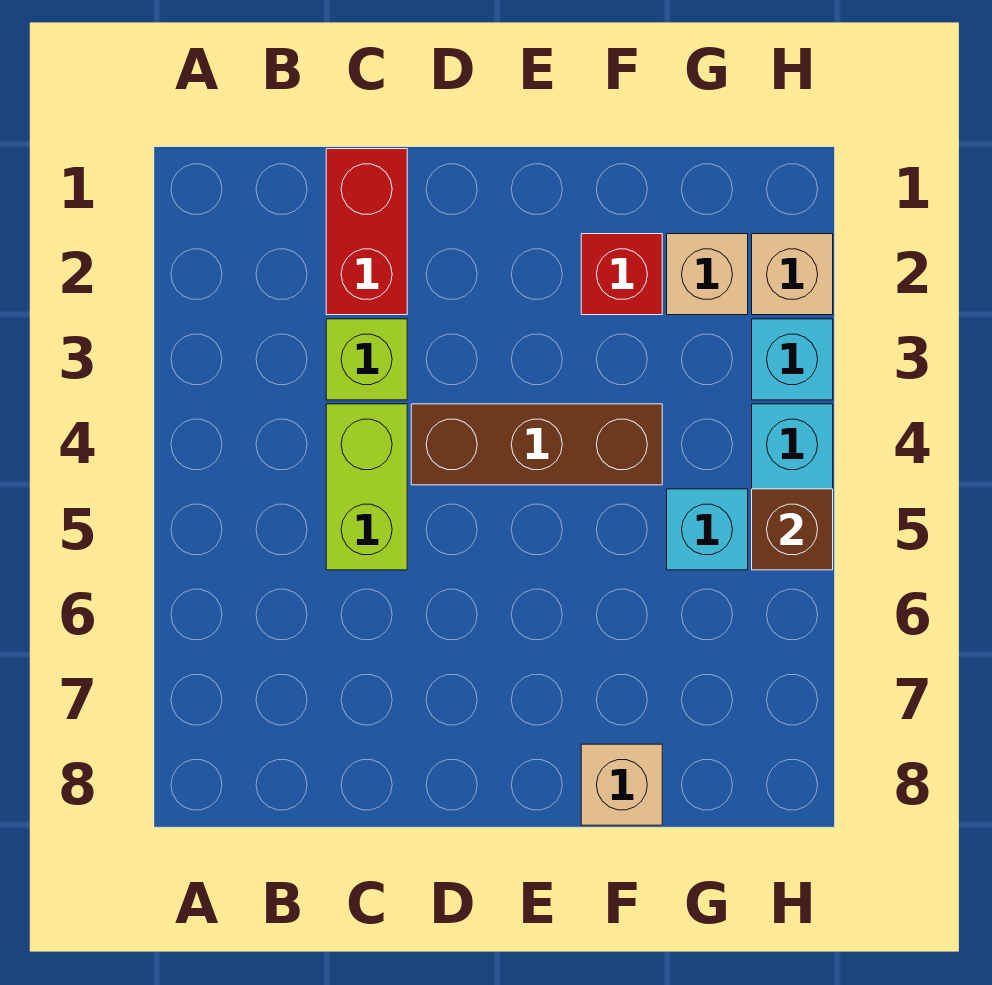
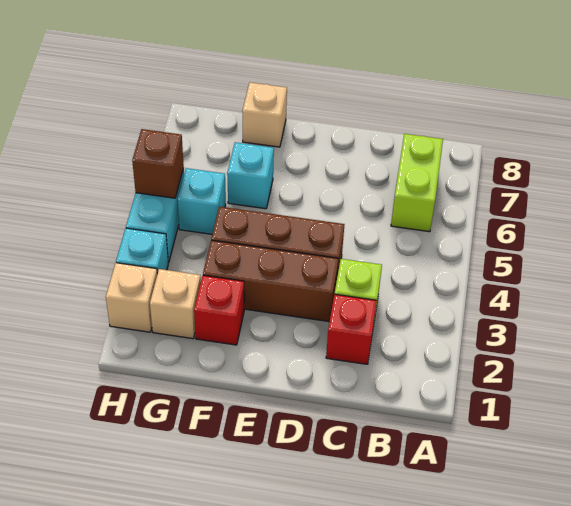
red brick C1:C2 level 1 -> red brick C2 level 1
lime brick C4:C5 level 1 -> lime brick B6:B7 level 1
none -> brown brick D3:F3 level 1
none -> cyan brick F6 level 1

